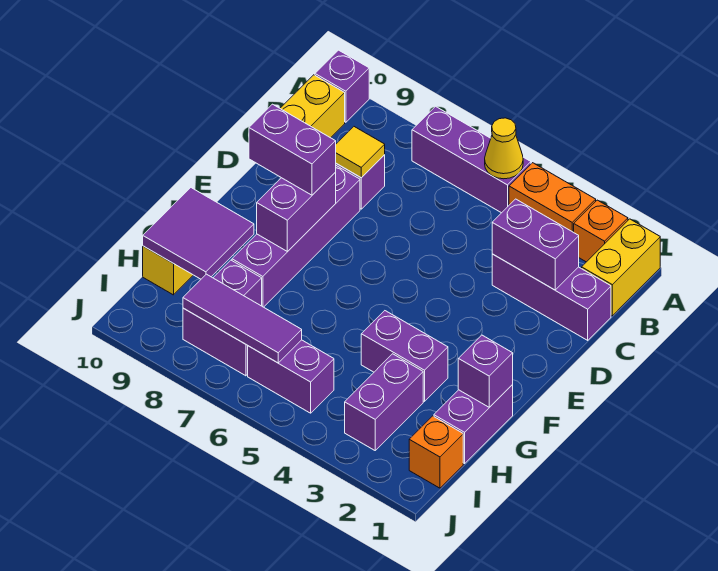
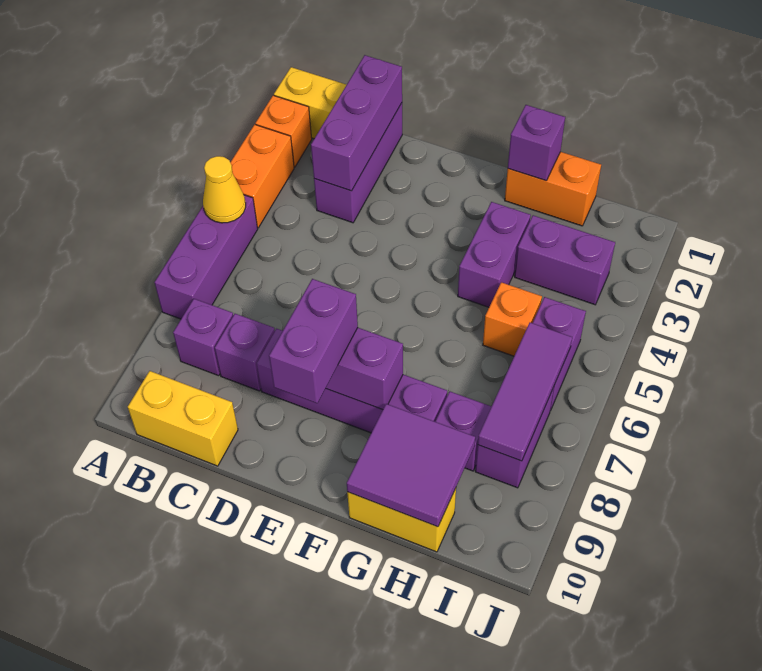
purple brick A10 level 1 -> purple brick B8 level 1
purple brick C2:C3 level 2 -> purple brick C1:C3 level 2
yellow tile C8 level 2 -> none
purple brick G1:H1 level 1 -> orange brick G1:H1 level 1
orange brick I1 level 1 -> orange brick H5 level 1

